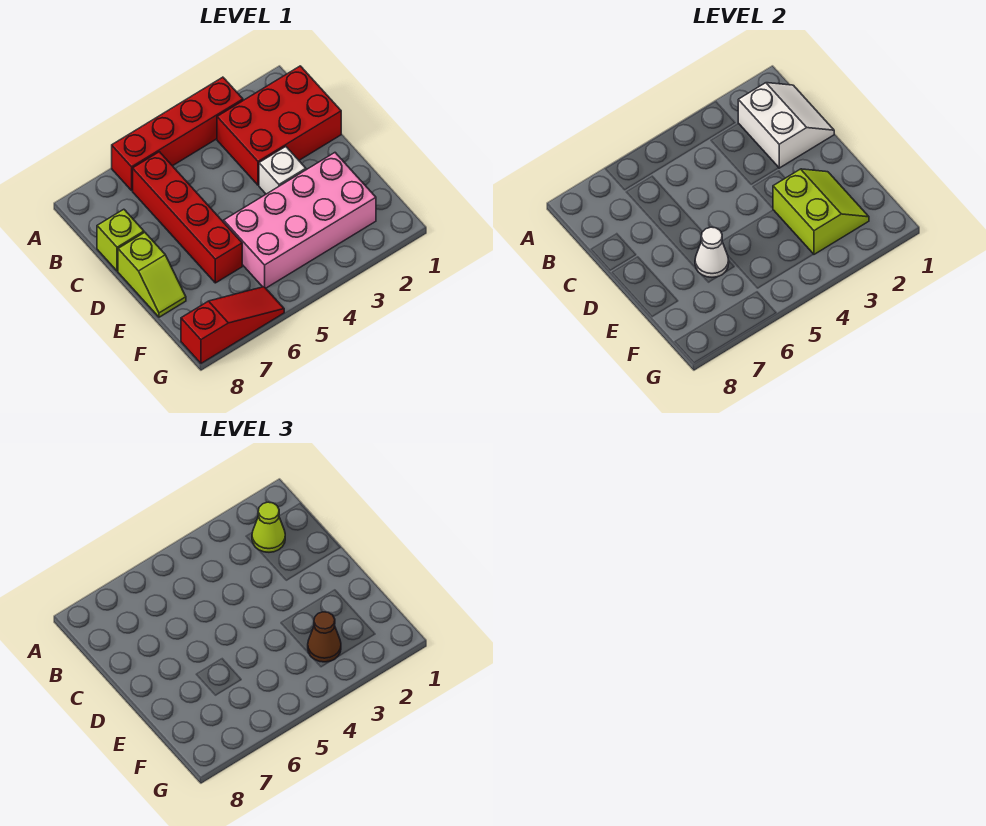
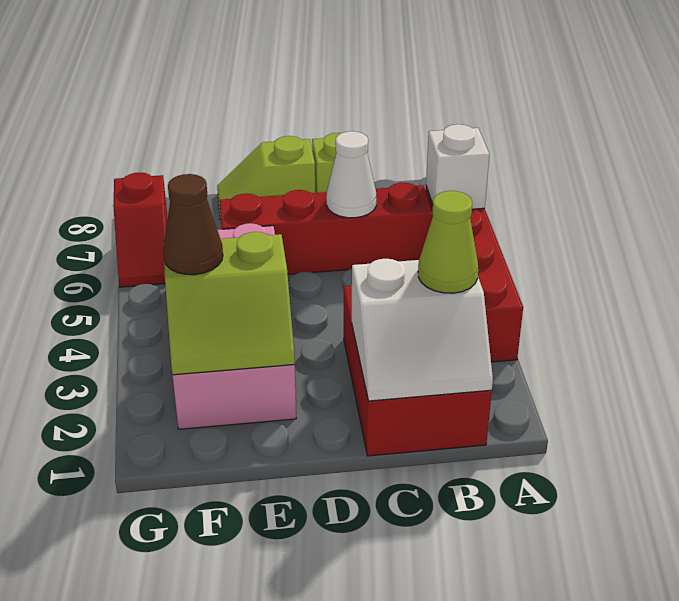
white brick D3 level 1 -> white brick A6 level 2
white cone E6 level 2 -> white cone C6 level 2
red slope G6:G8 level 1 top 8 -> red slope G6:G7 level 1 top 7

